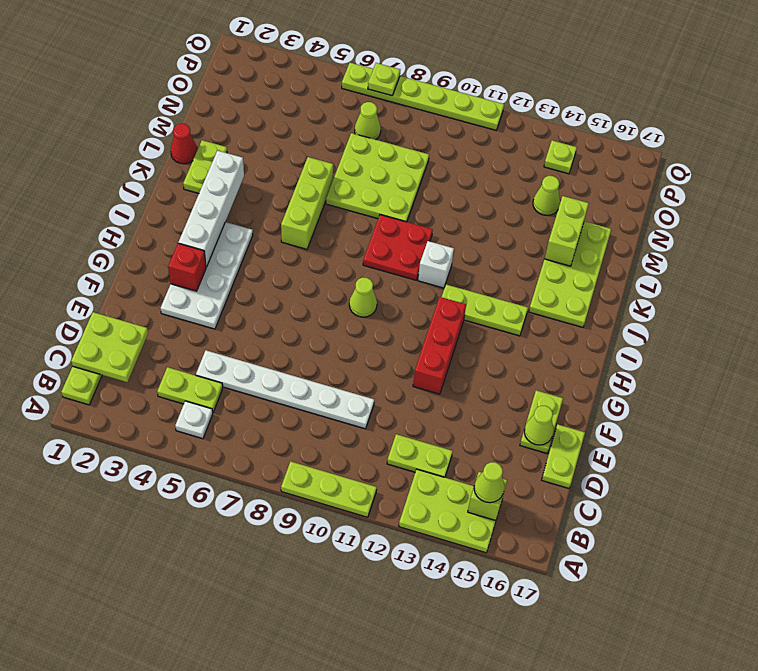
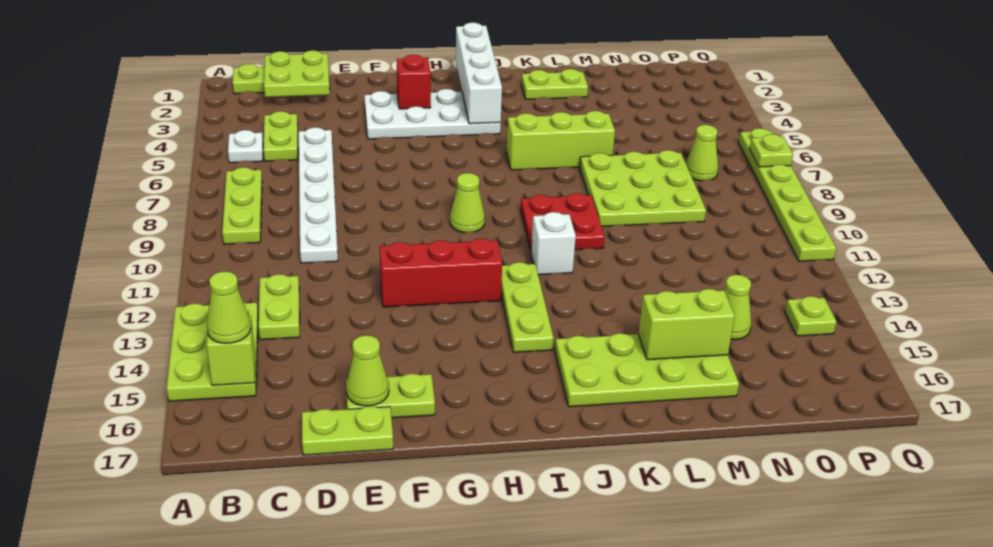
lime plate A9:A11 level 1 -> lime plate B7:B9 level 1
white brick H3:K3 level 2 -> white brick I1:I4 level 2
red cone L1 level 1 -> none

